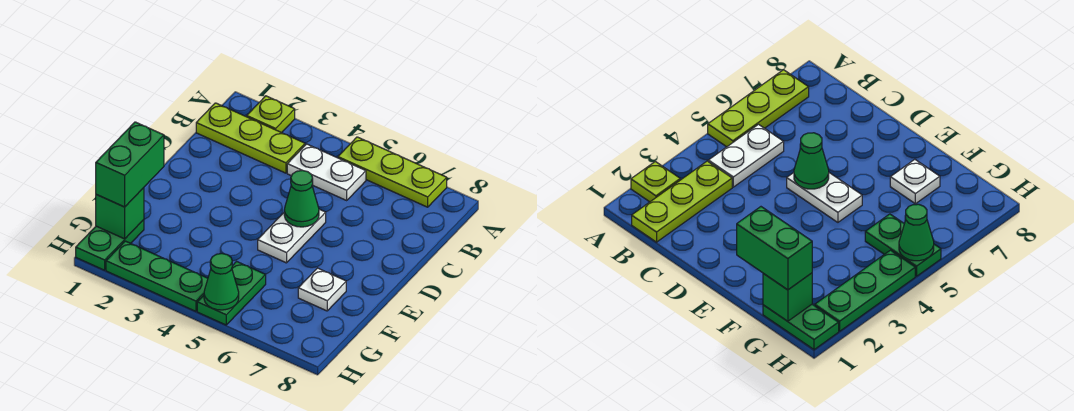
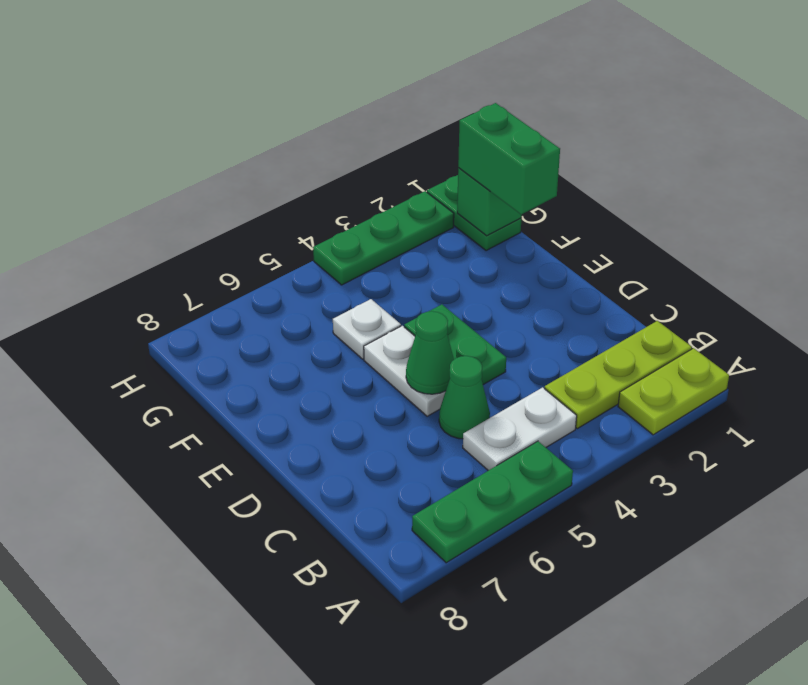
lime plate A2 level 1 -> lime plate A1:A2 level 1
lime plate A5:A7 level 1 -> green plate A5:A7 level 1
white plate F7 level 1 -> white plate F5 level 1
green plate G5:H5 level 1 -> green plate D4:E4 level 1
green cone H5 level 2 -> green cone C5 level 1

